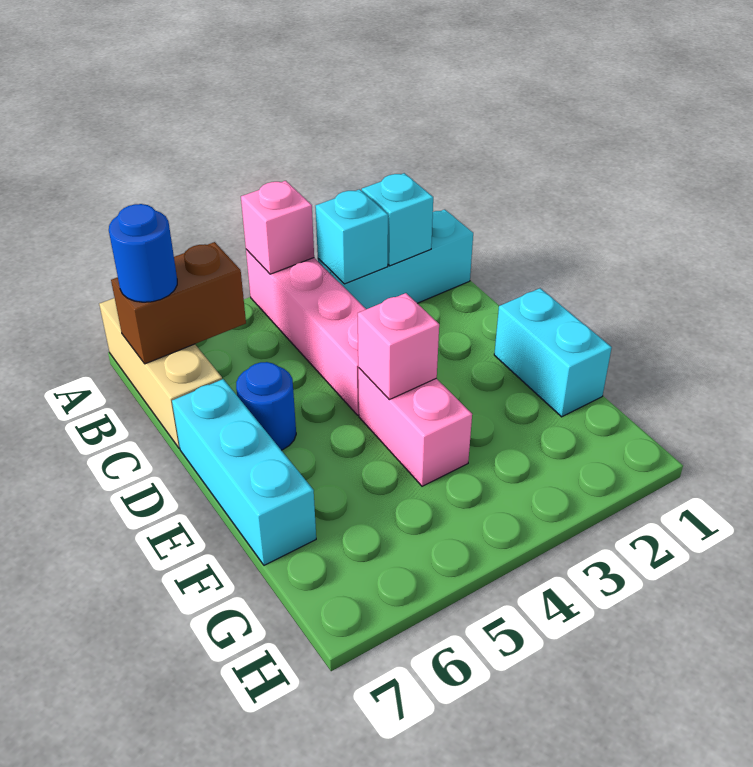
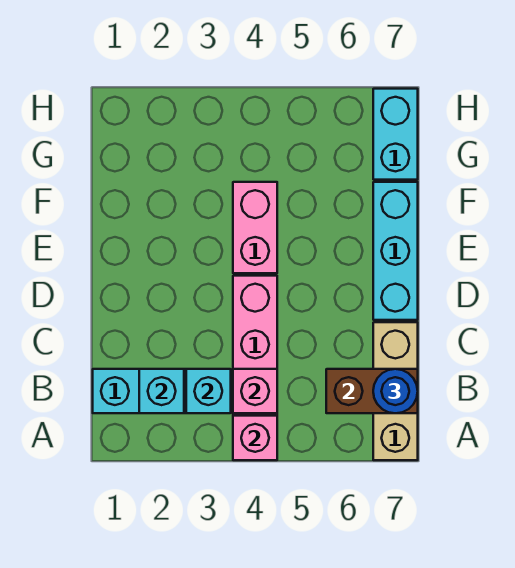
blue round brick D6 level 1 -> none
cyan brick E1:F1 level 1 -> cyan brick G7:H7 level 1
pink brick E4 level 2 -> pink brick B4 level 2

